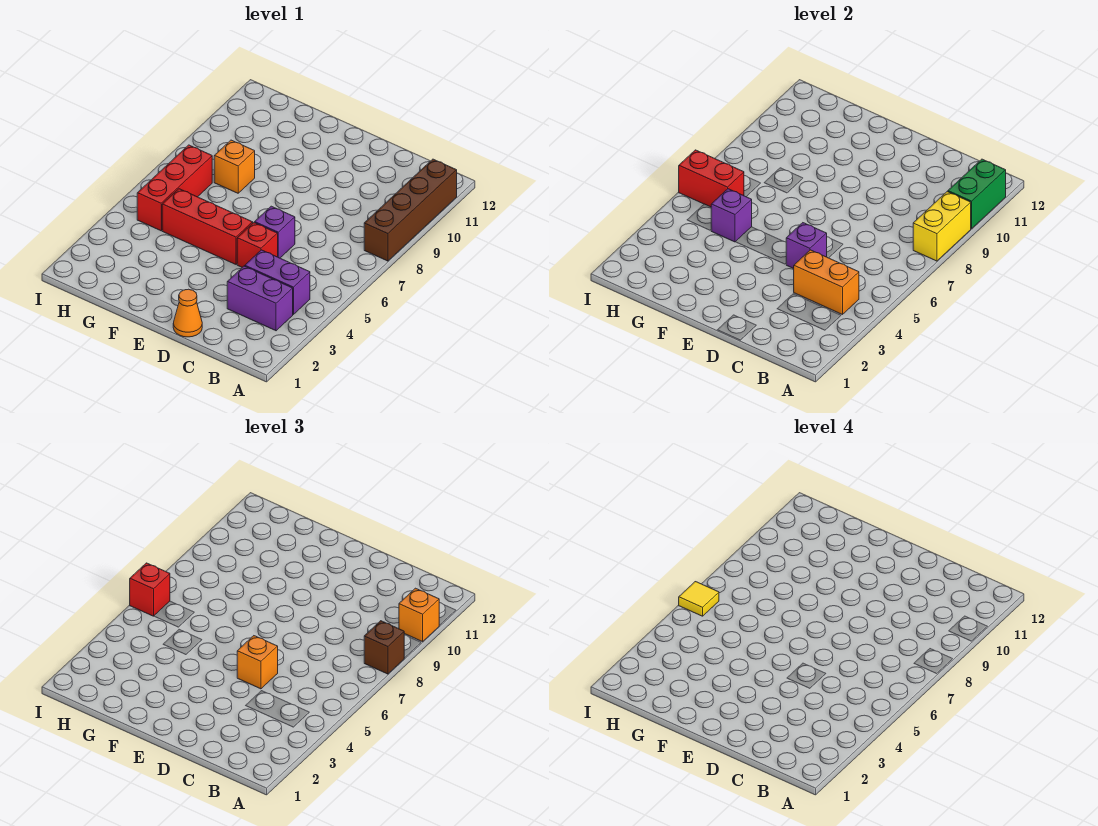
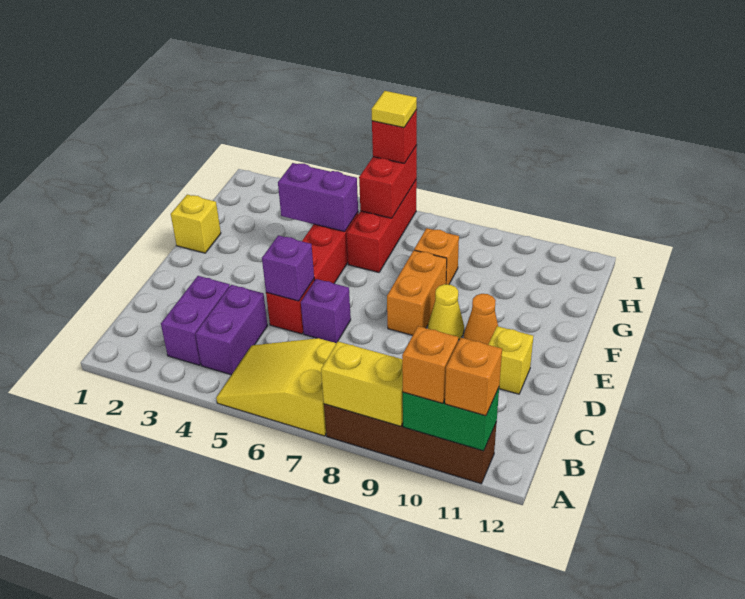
none -> yellow slope A5:B7 level 1 top 7
brown brick A8 level 3 -> none
orange brick B4:C4 level 2 -> orange brick E8:F8 level 1
orange cone D1 level 1 -> orange cone E10 level 1
orange brick D5 level 3 -> orange brick A11 level 3
none -> yellow brick D11 level 1
none -> yellow cone E9 level 1
none -> yellow brick F1 level 1
purple brick G5 level 2 -> purple brick G4:G5 level 2
red brick H5:H7 level 1 -> red brick G6:I6 level 1

